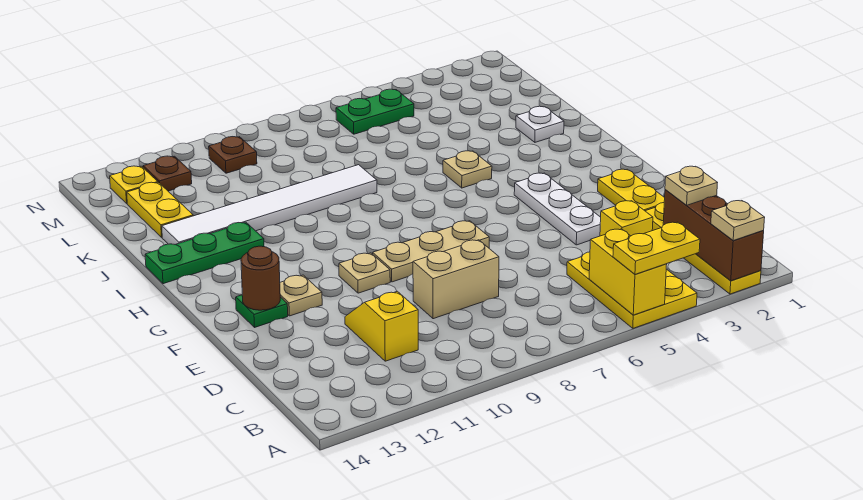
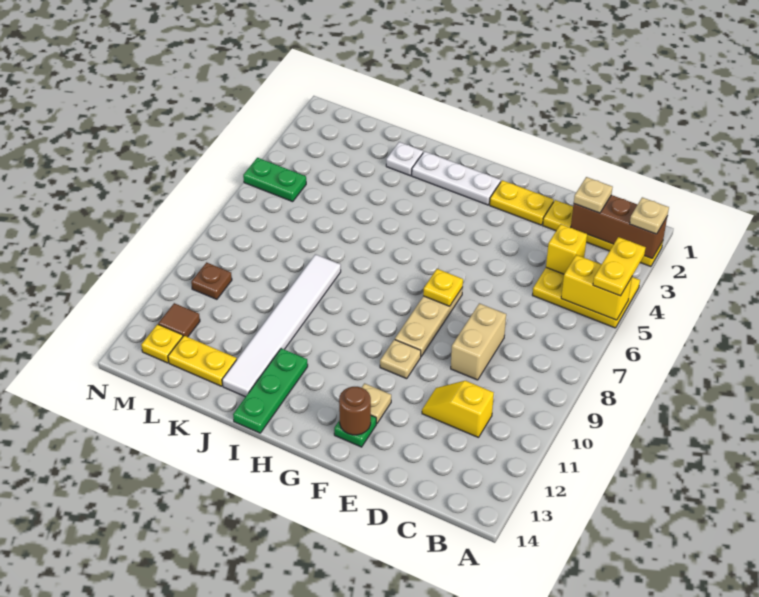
white plate E4:G4 level 1 -> white plate G2:I2 level 1
none -> yellow plate F7 level 2
tan plate I5 level 1 -> none
green plate M5:M6 level 1 -> green plate M5:N5 level 1
brown plate M12 level 1 -> brown tile M12 level 1

